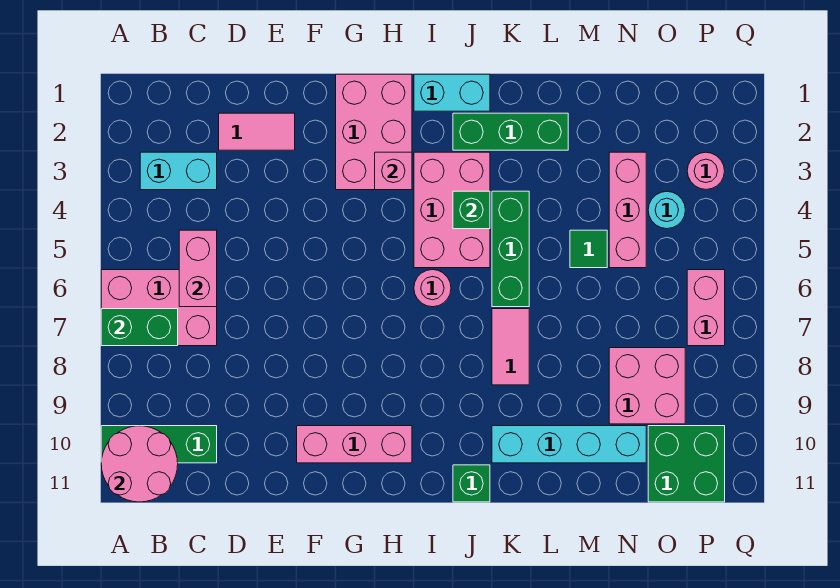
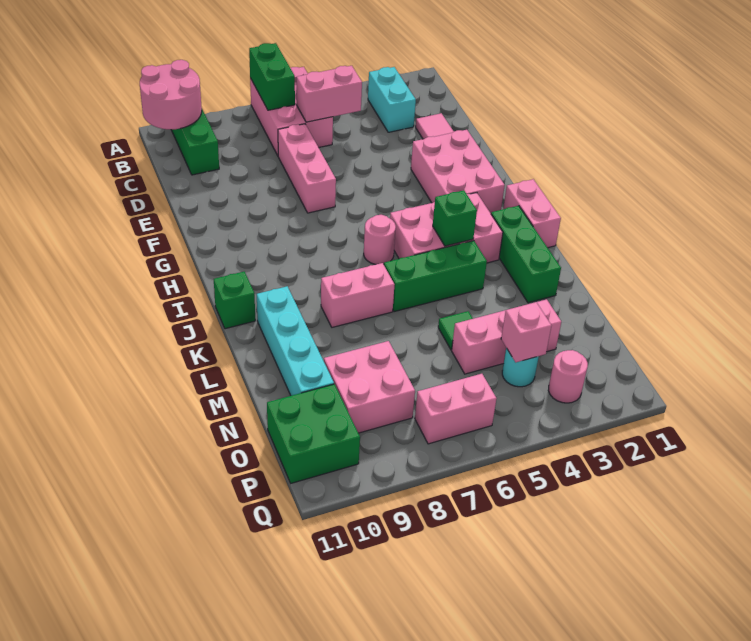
pink brick F10:H10 level 1 -> pink brick D7:F7 level 1
pink brick G1:H3 level 1 -> pink brick F2:H3 level 1
pink brick H3 level 2 -> pink brick O4 level 2
cyan brick I1:J1 level 1 -> pink brick I1:J1 level 1
pink tile K7:K8 level 1 -> pink brick K7:K8 level 1

